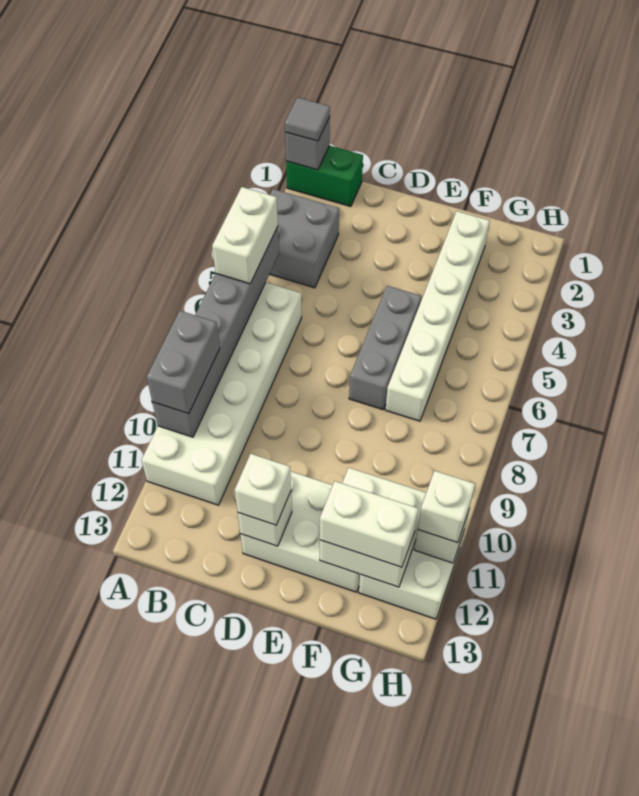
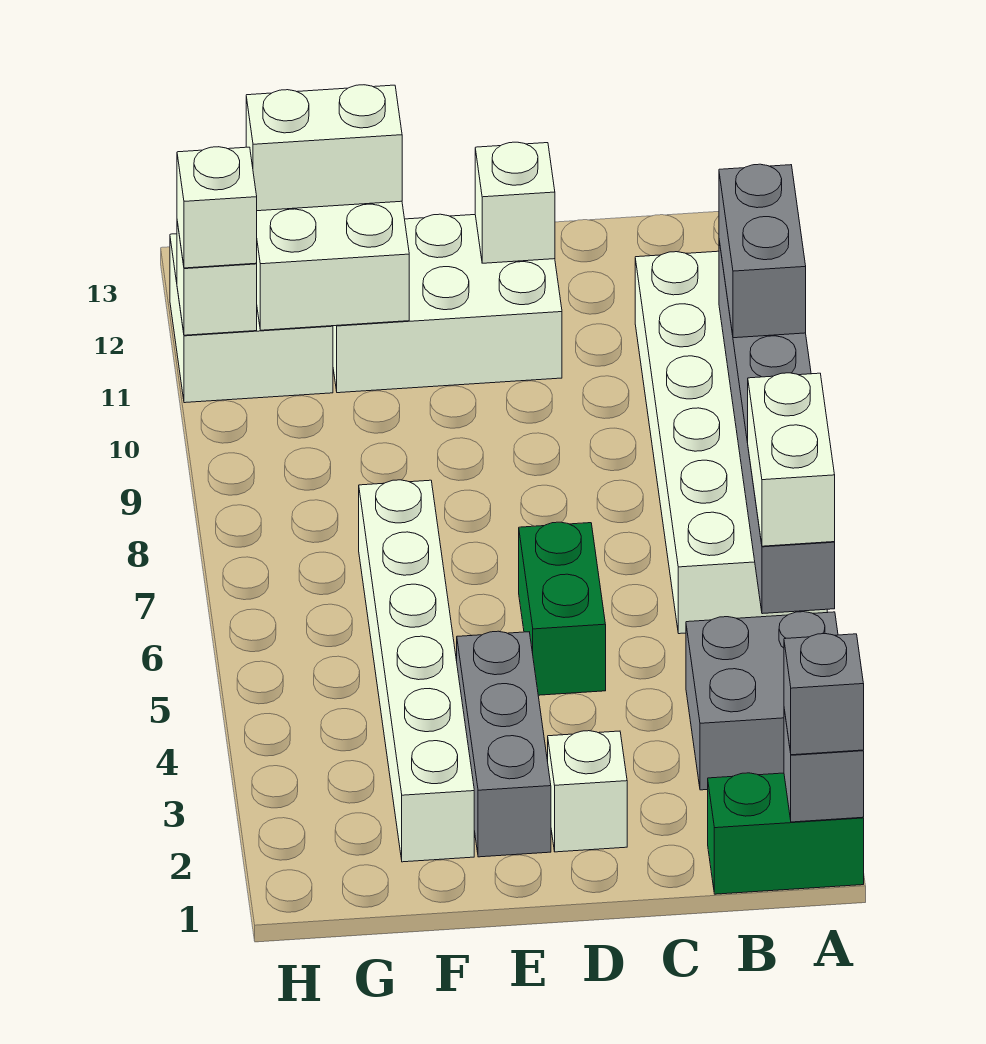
grey tile A1 level 3 -> grey brick A1 level 3
none -> green brick D5:D6 level 1
white brick D12 level 3 -> white brick D2 level 1
grey brick E5:E7 level 1 -> grey brick E2:E4 level 1

